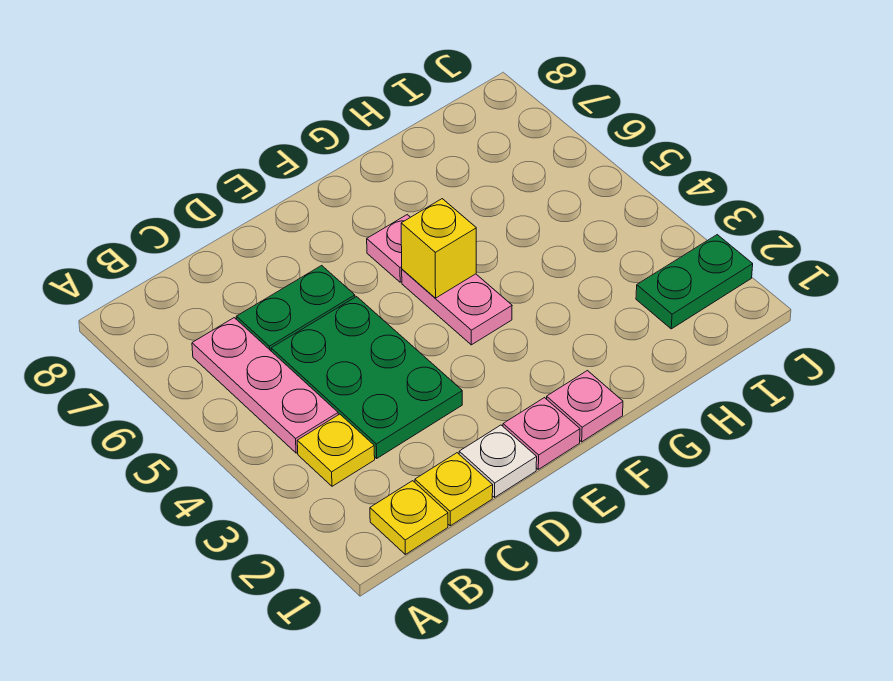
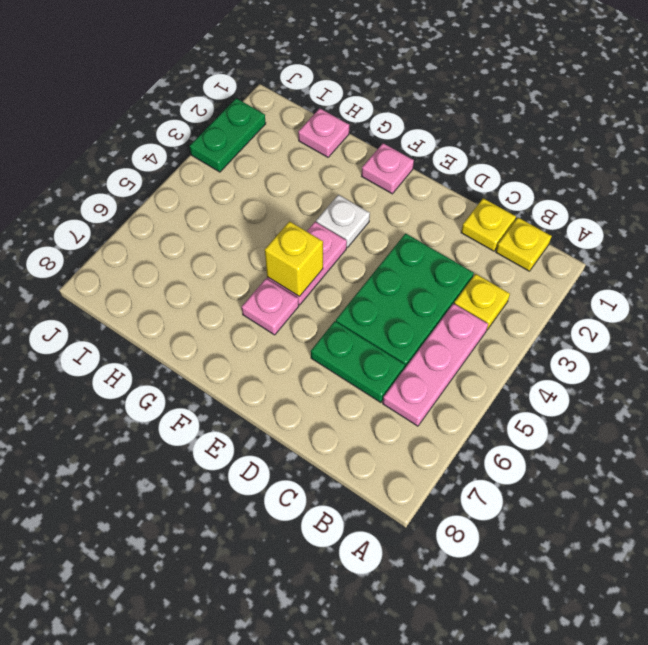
white plate D1 level 1 -> white plate F3 level 1
pink plate E1 level 1 -> pink plate H1 level 1
green plate I2:J2 level 1 -> green plate J2:J3 level 1

